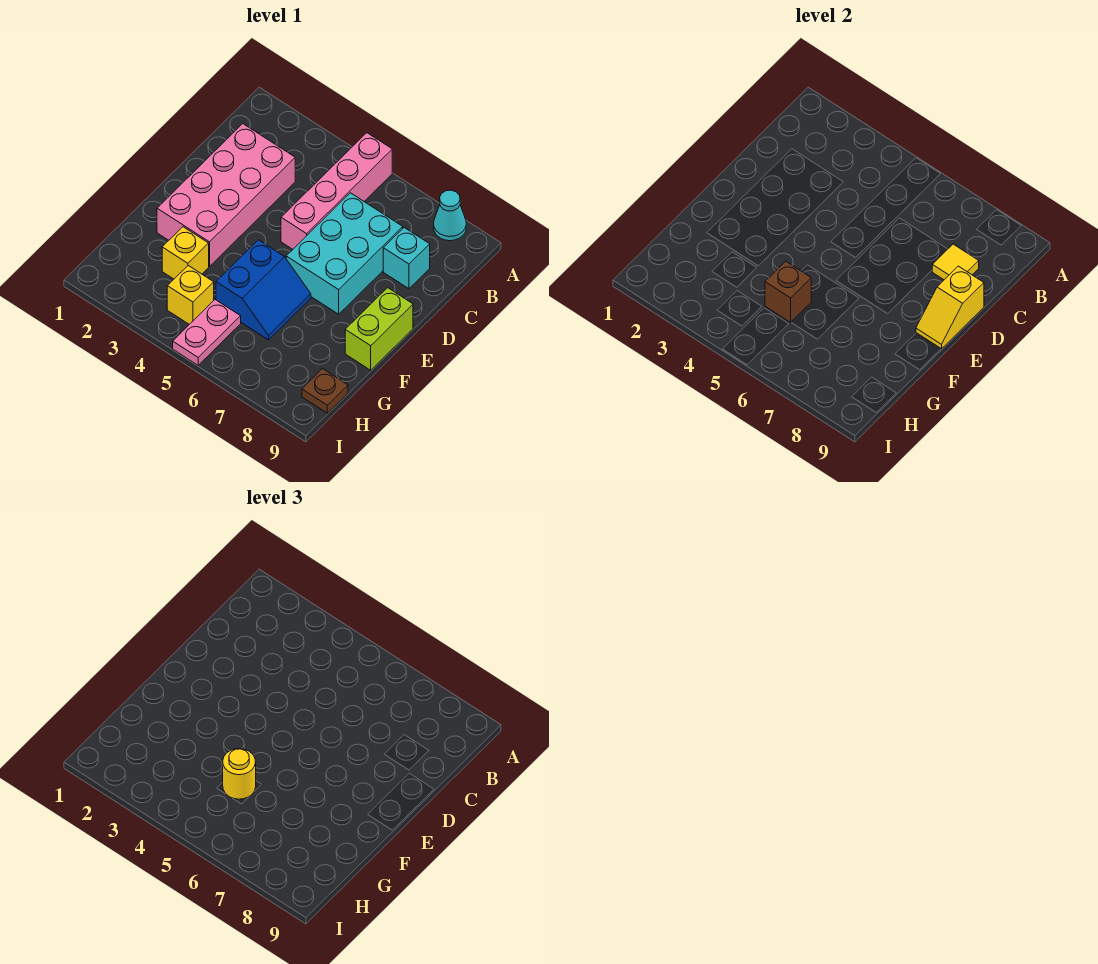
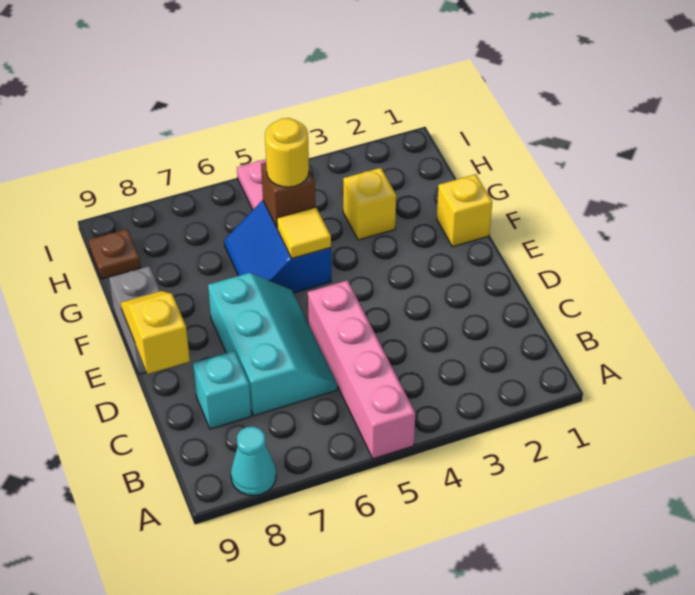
pink brick C2:F3 level 1 -> none
cyan brick C6:E7 level 1 -> cyan slope C6:E7 level 1 top 7
yellow tile C8 level 2 -> yellow tile F5 level 2
lime brick E9:F9 level 1 -> grey brick E9:F9 level 1
yellow brick H4 level 1 -> yellow brick F1 level 1

